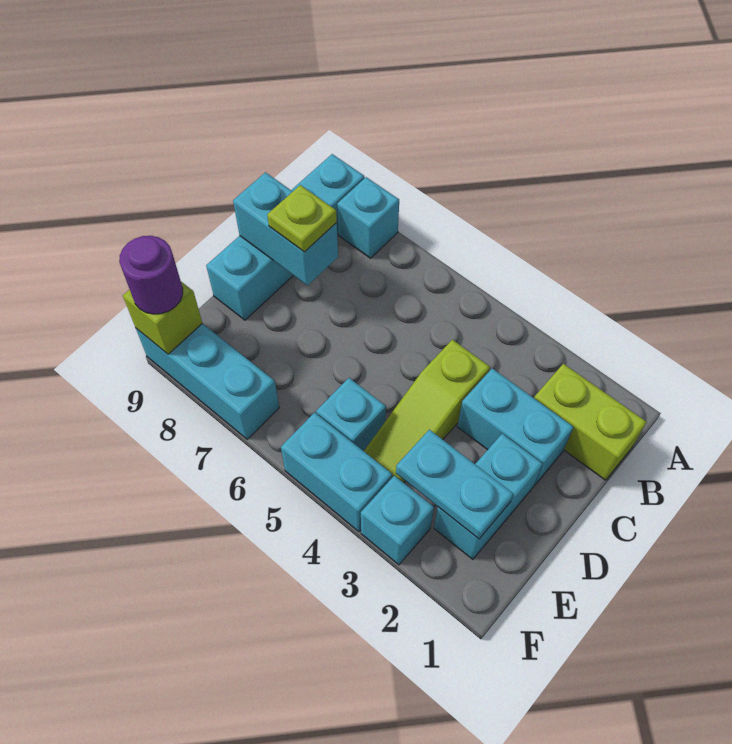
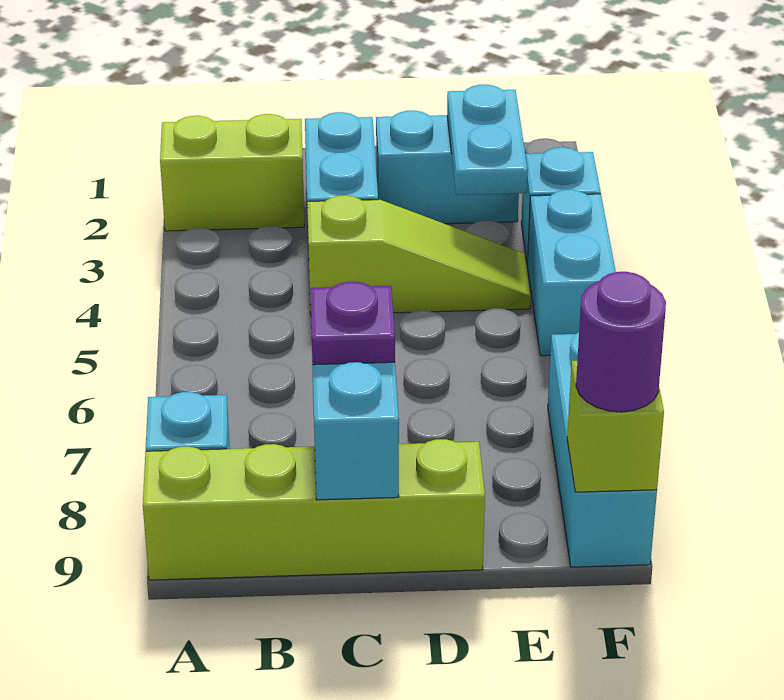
cyan brick A9:D9 level 1 -> lime brick A9:D9 level 1
lime brick B1:B2 level 1 -> lime brick A2:B2 level 1
lime plate C8 level 3 -> purple plate C8 level 3
cyan brick E5 level 1 -> none

